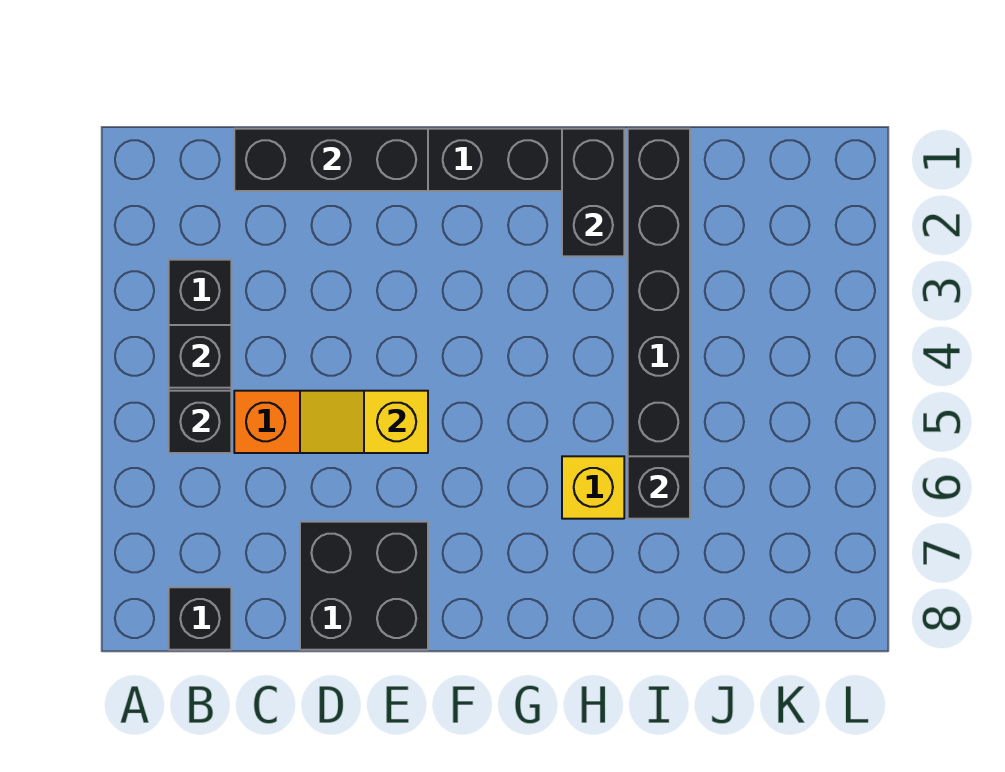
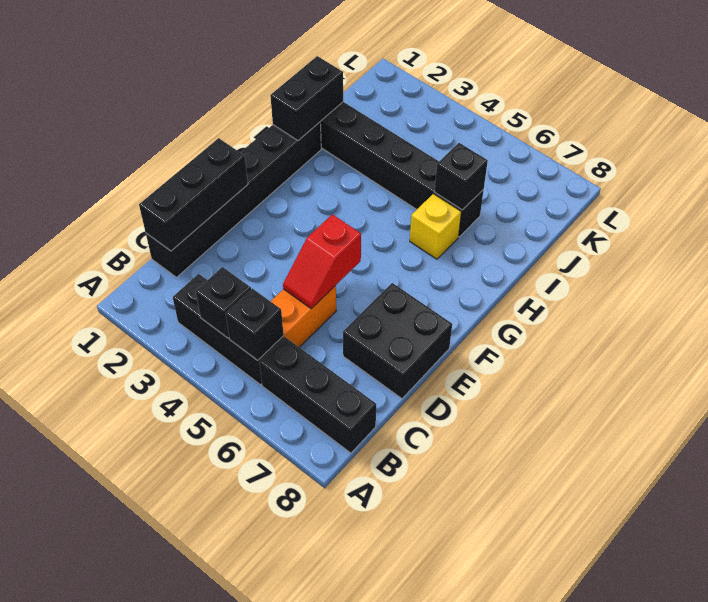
black brick B8 level 1 -> black brick B6:B8 level 1
yellow slope D5:E5 level 2 top E -> red slope D5:E5 level 2 top E
black brick H1:H2 level 2 -> black brick H1:I1 level 2

